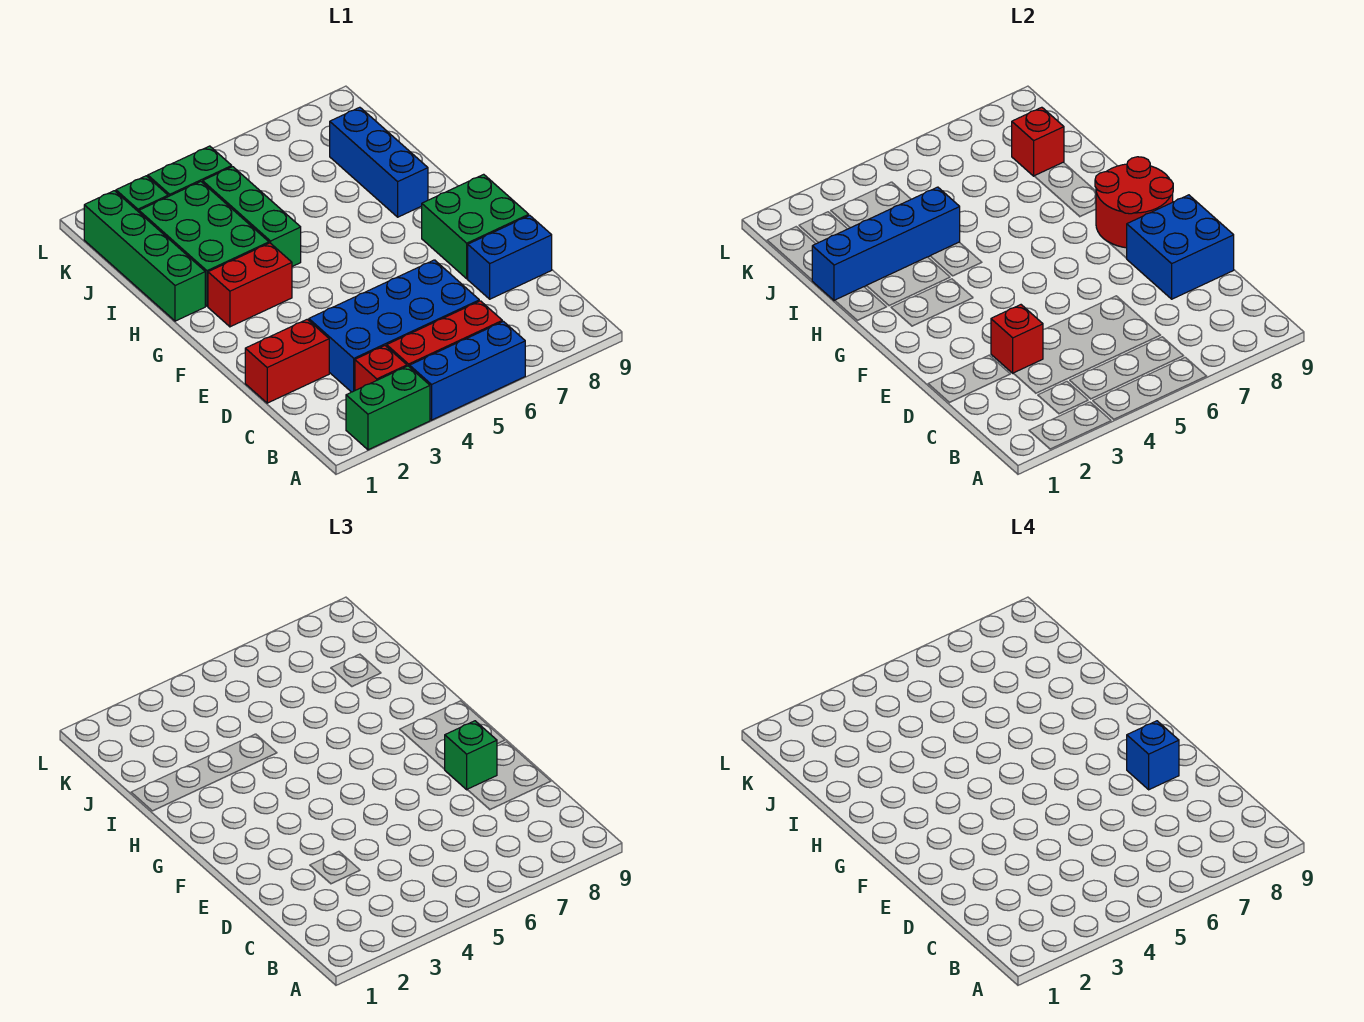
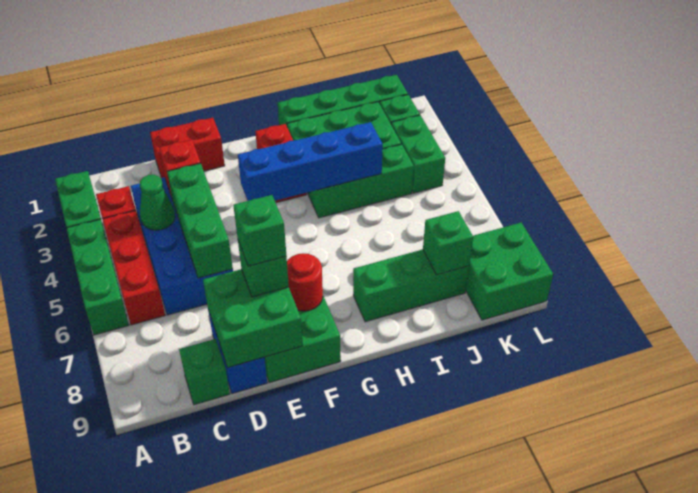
blue brick A4:A6 level 1 -> green brick A4:A6 level 1
none -> green cone C4 level 2
none -> green brick C9 level 1
red brick D1:D2 level 1 -> red brick D1:E1 level 1
none -> green brick D4:D6 level 2
blue brick D8:E9 level 2 -> green brick D8:E9 level 2
blue brick E8 level 4 -> green brick E8 level 4
red round brick F8:G9 level 2 -> red round brick F8 level 2
blue brick H8:J8 level 1 -> green brick H8:J8 level 1
blue brick I1:I4 level 2 -> blue brick F4:I4 level 2
red brick J8 level 2 -> green brick J8 level 2
none -> green brick K8:L9 level 1

